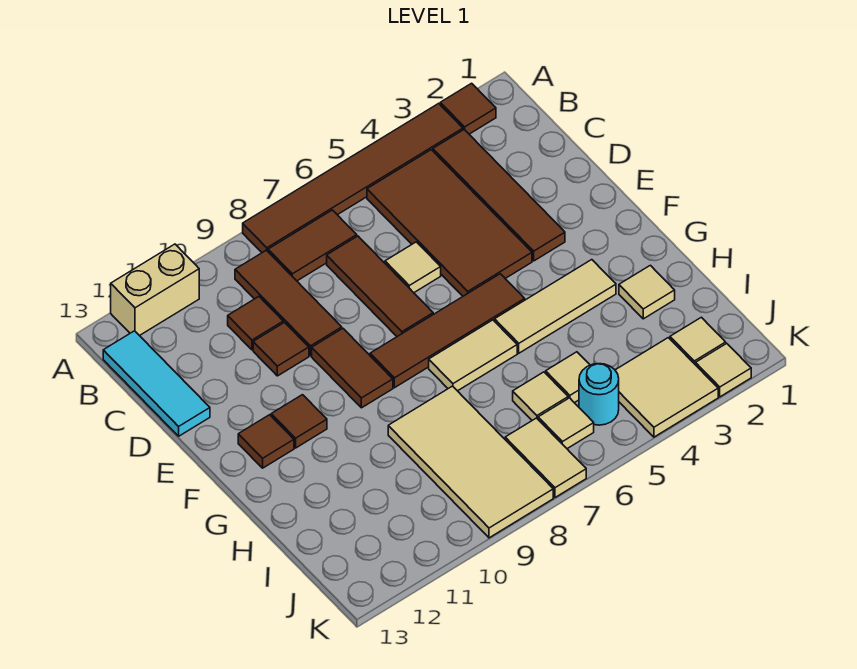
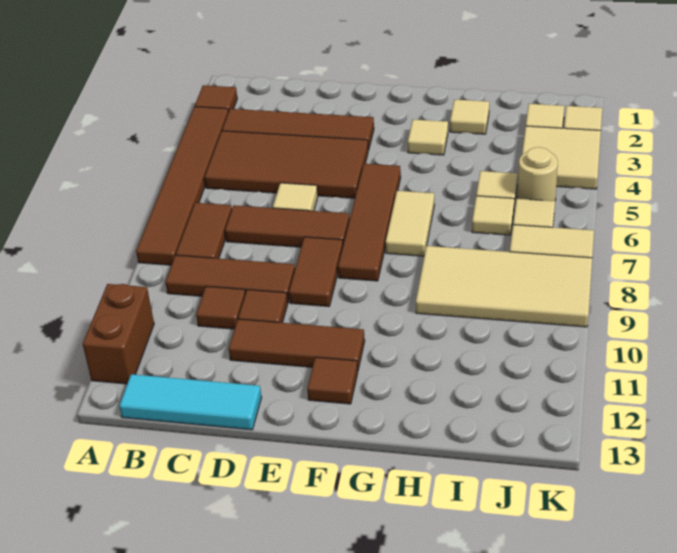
tan brick A11:A12 level 1 -> brown brick A11:A12 level 1
brown tile E9:F9 level 1 -> brown tile E8:E9 level 1
brown tile F11 level 1 -> brown tile D11:F11 level 1
tan tile G3:G5 level 1 -> tan tile G3 level 1
cyan round brick J5 level 1 -> tan round brick J5 level 1

